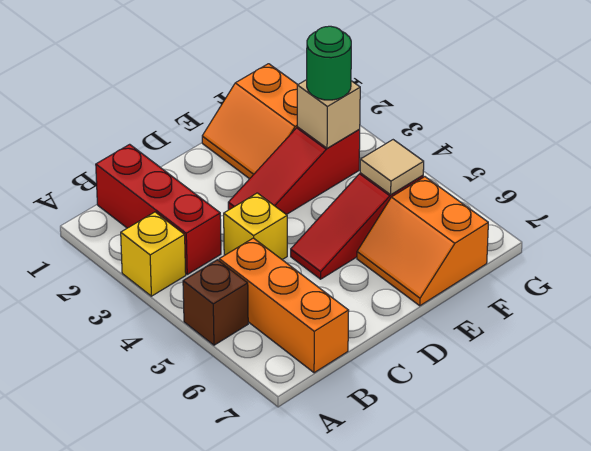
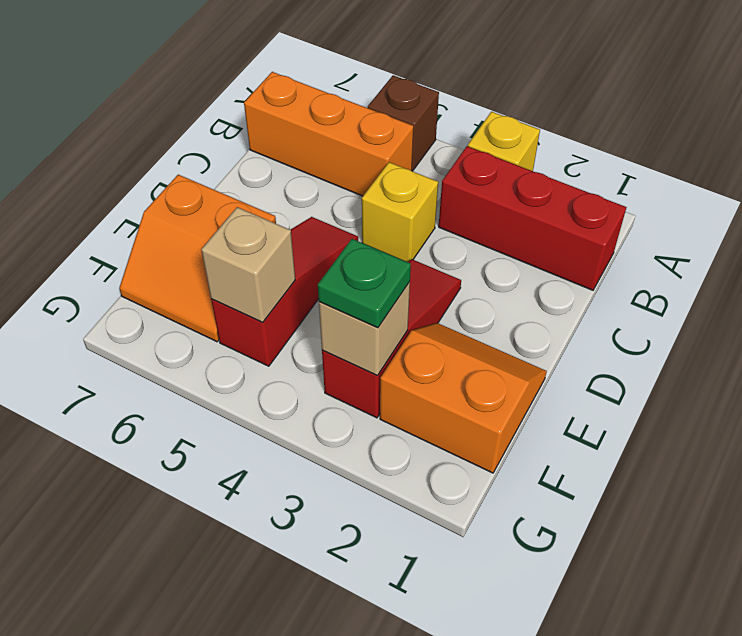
orange slope E6:F7 level 1 top F -> orange slope E6:F7 level 1 top E
green round brick F3 level 3 -> green plate F3 level 3
tan tile F5 level 2 -> tan brick F5 level 2

